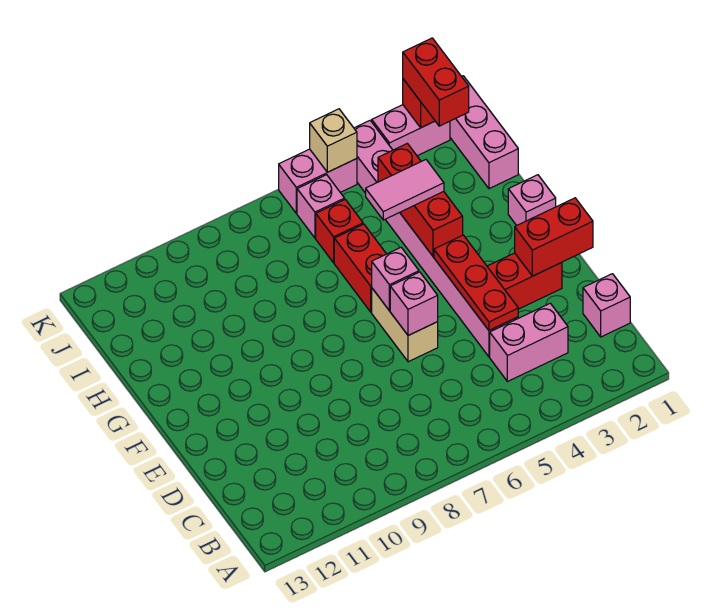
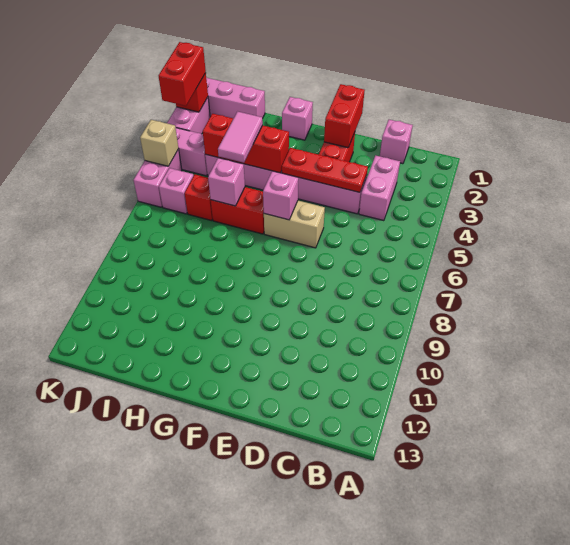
pink brick E6 level 2 -> pink brick H6 level 2
red brick J2:K2 level 3 -> red brick K2:K3 level 3

